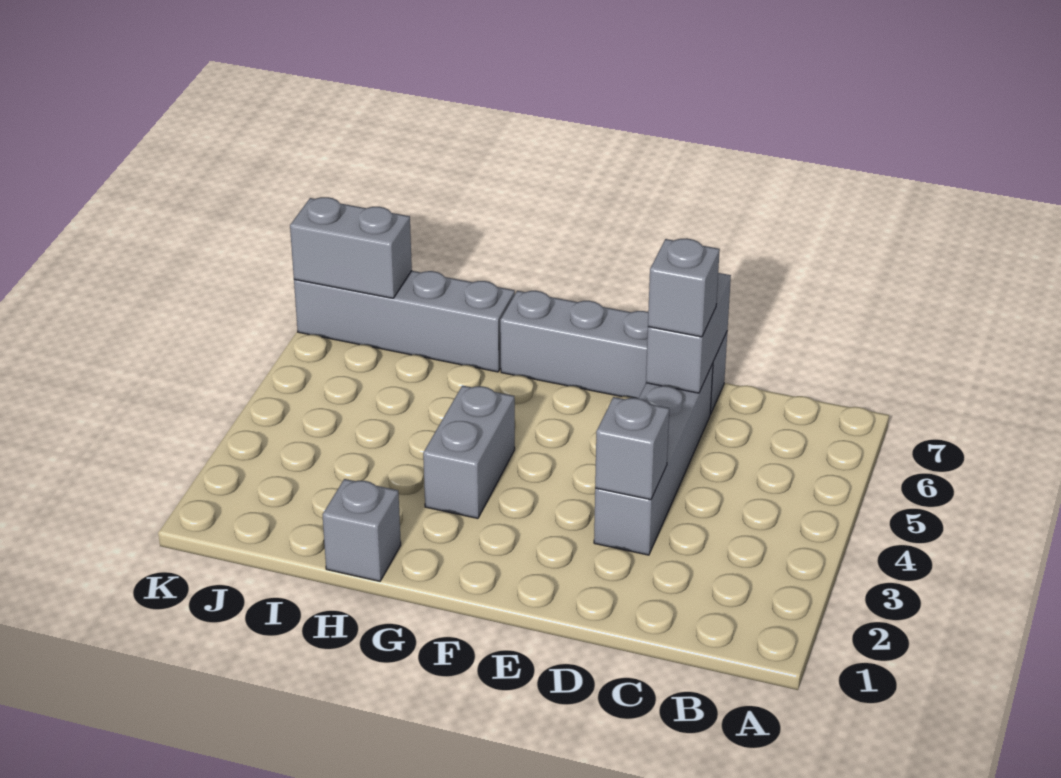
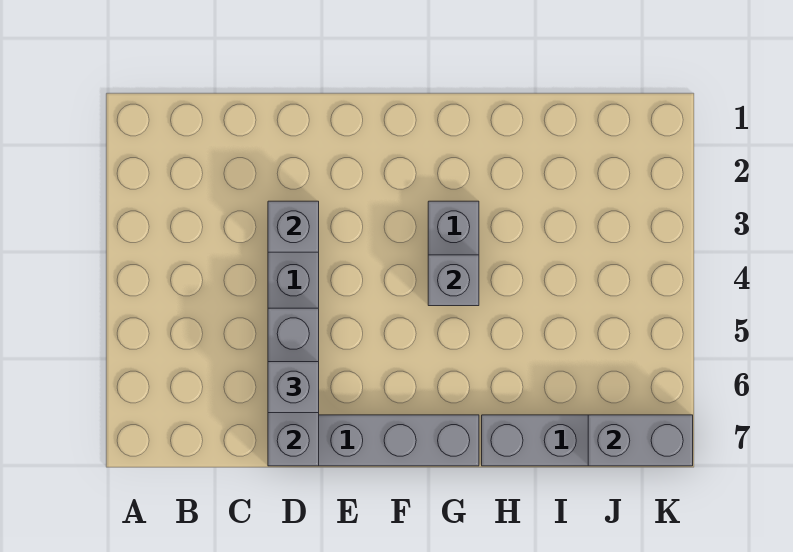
grey brick D6:D7 level 2 -> grey brick D5:D7 level 2
grey brick H1 level 1 -> grey brick G4 level 2

